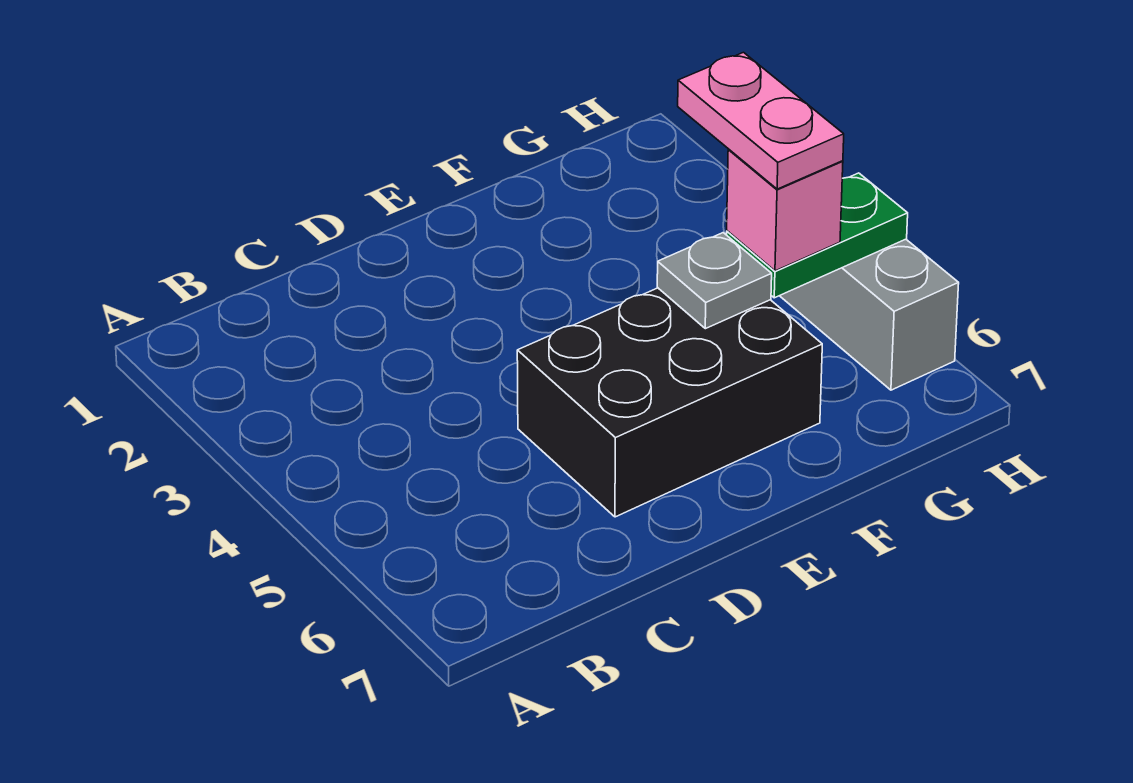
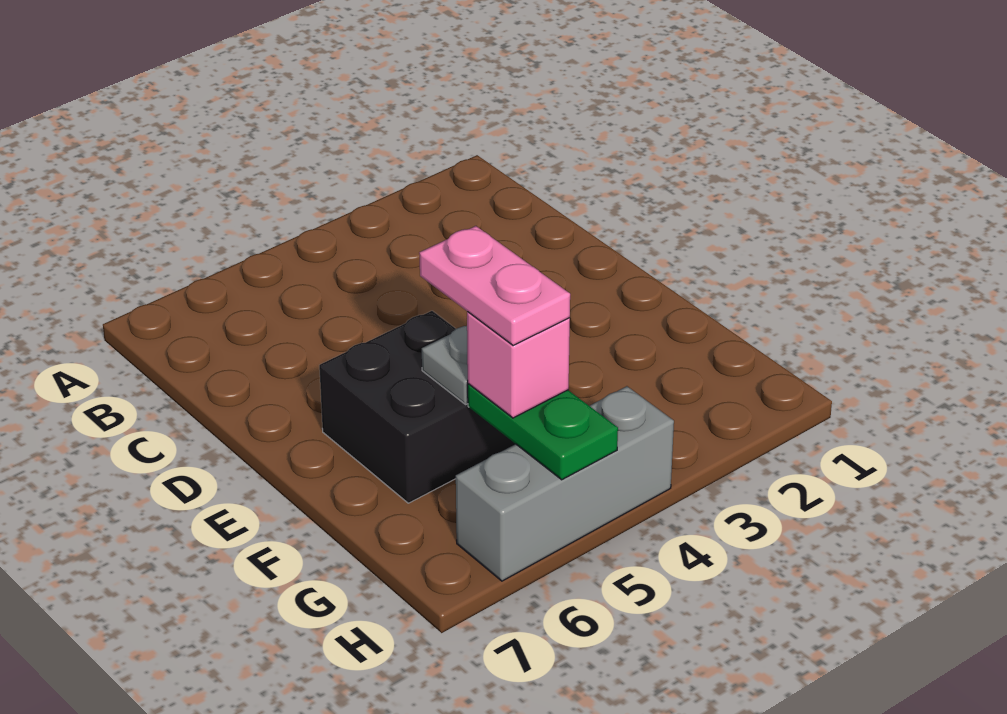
black brick D5:F6 level 1 -> black brick E5:F6 level 1
pink plate G4:G5 level 4 -> pink plate F5:G5 level 4

